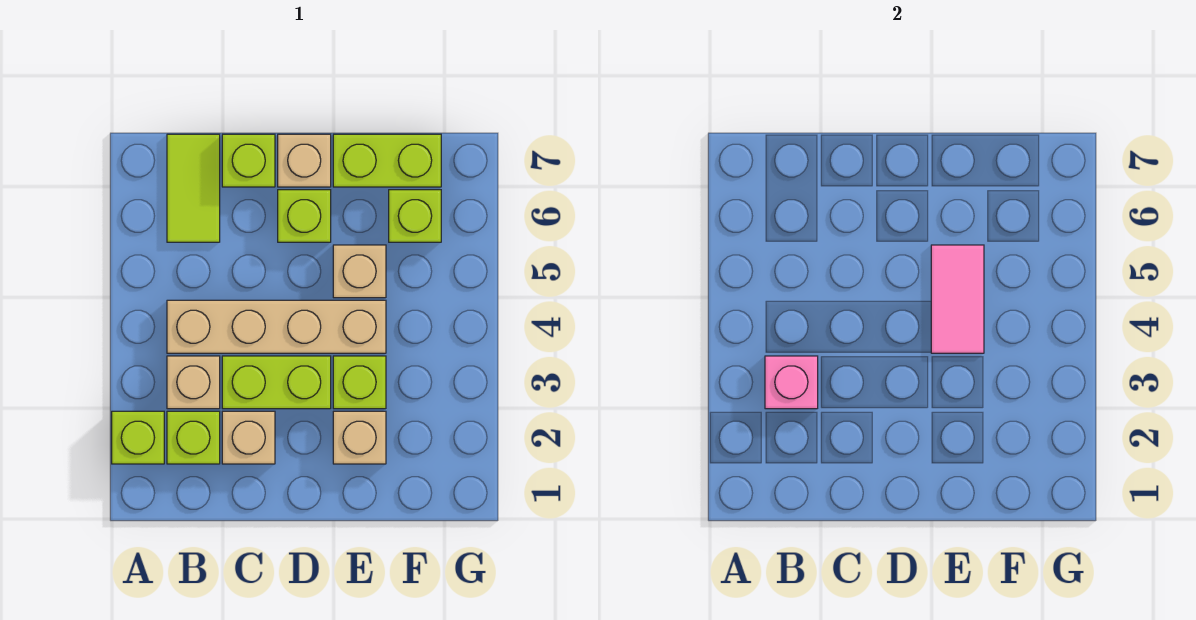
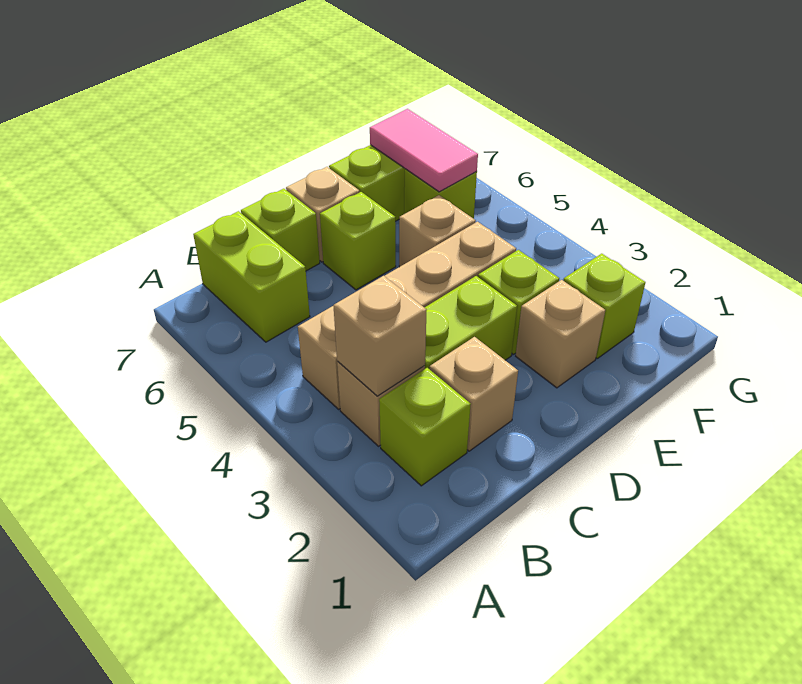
lime brick A2 level 1 -> lime brick F2 level 1
pink brick B3 level 2 -> tan brick B3 level 2
lime tile B6:B7 level 1 -> lime brick B6:B7 level 1
pink tile E4:E5 level 2 -> pink tile F6:F7 level 2

